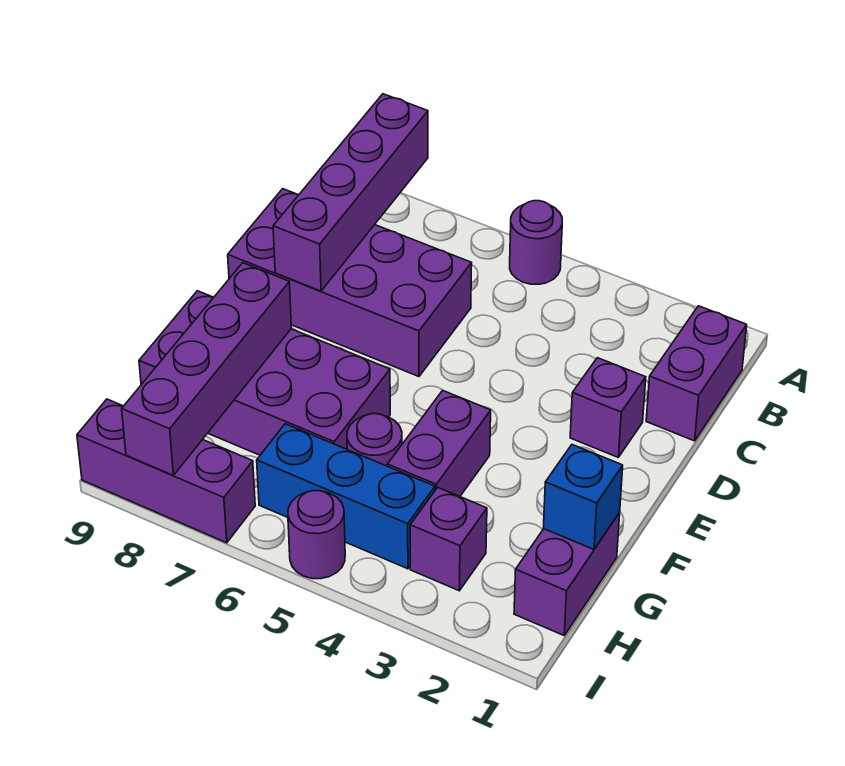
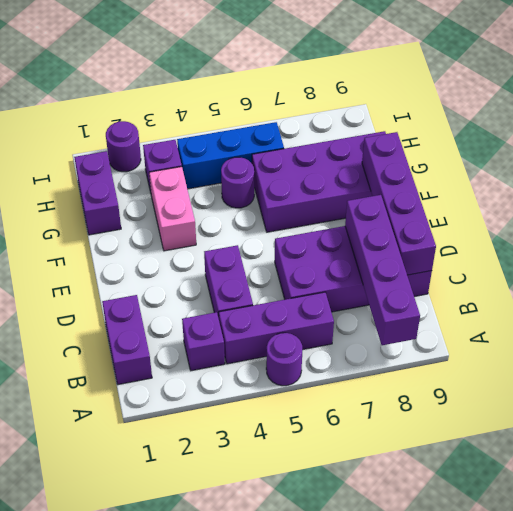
purple brick D2 level 1 -> purple brick B3 level 1
none -> pink brick F3:G3 level 1
purple brick F4:G4 level 1 -> purple brick C4:D4 level 1
purple brick F8:I8 level 2 -> purple brick C9:F9 level 2
blue brick G1 level 2 -> none
purple round brick I5 level 1 -> purple round brick I2 level 1
purple brick I7:I9 level 1 -> purple brick B4:B6 level 1

